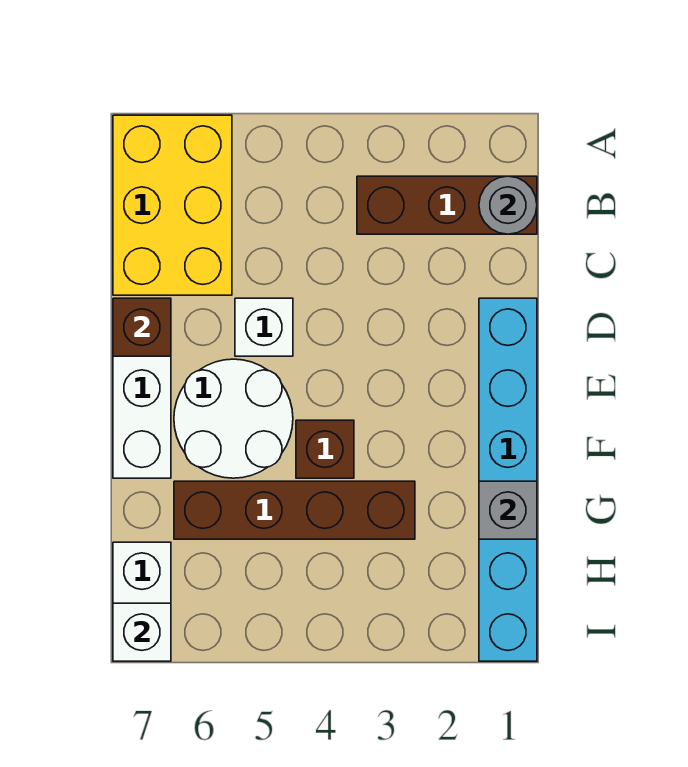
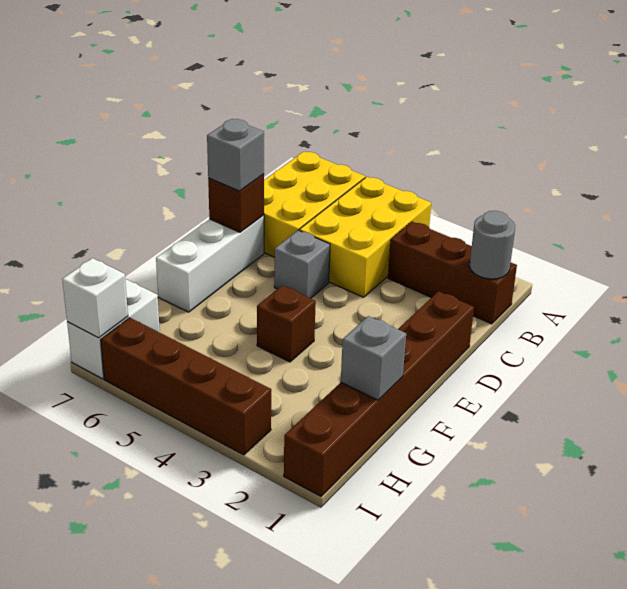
none -> yellow brick A4:C5 level 1
cyan brick D1:I1 level 1 -> brown brick D1:I1 level 1
white brick D5 level 1 -> grey brick D5 level 1
none -> grey brick D7 level 3
white round brick E5:F6 level 1 -> none
brown brick G3:G6 level 1 -> brown brick I3:I6 level 1

